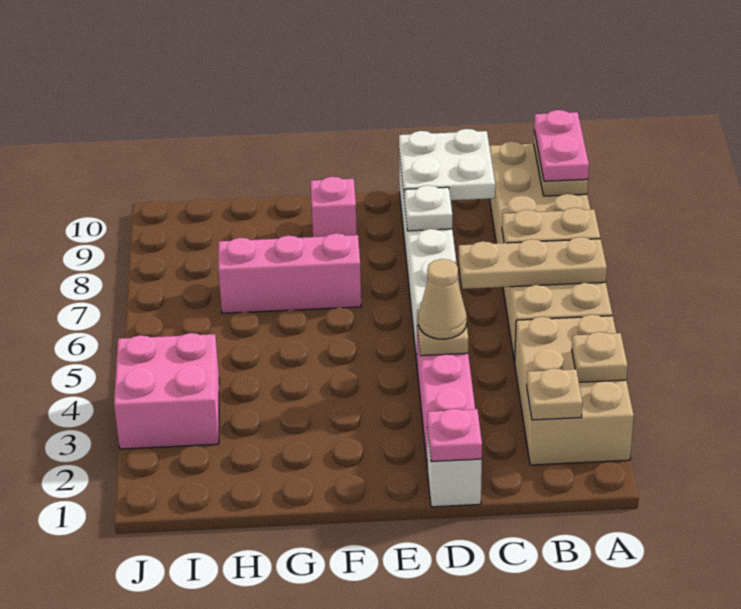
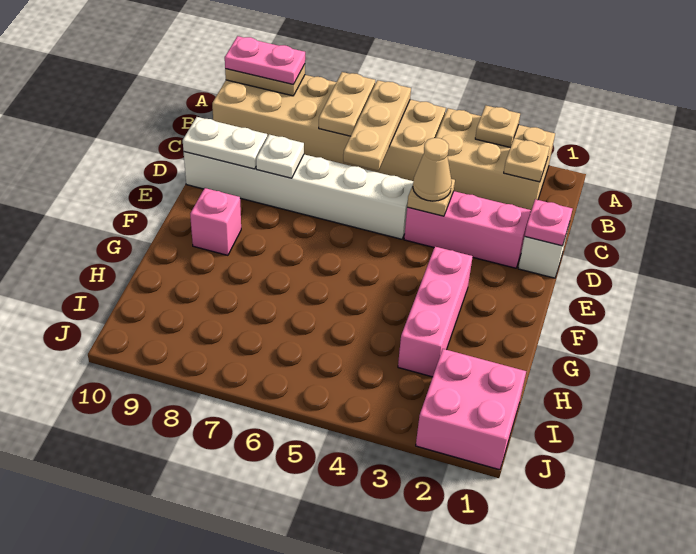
white plate C9:D10 level 2 -> white plate D9:D10 level 2
pink brick F7:H7 level 1 -> pink brick F3:H3 level 1
pink brick I3:J4 level 1 -> pink brick I1:J2 level 1

